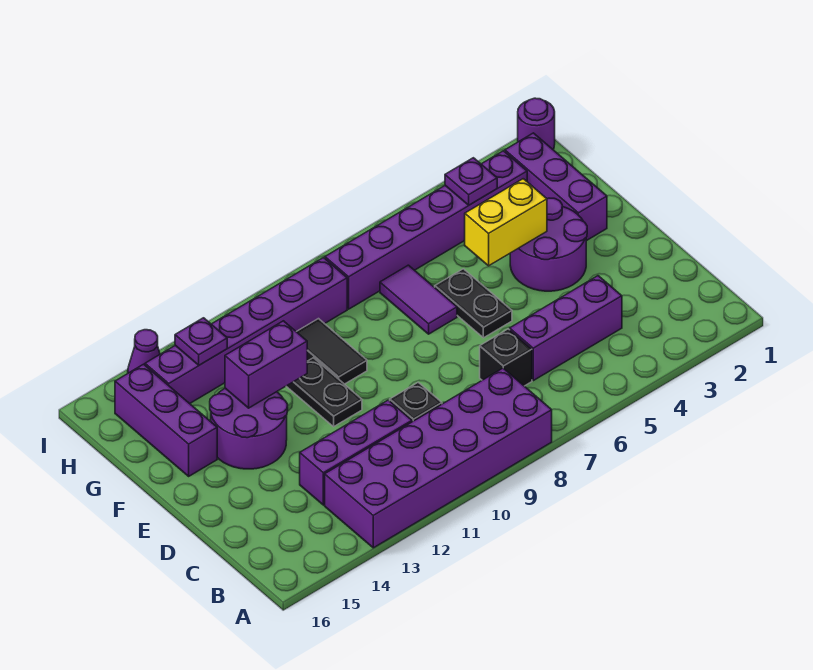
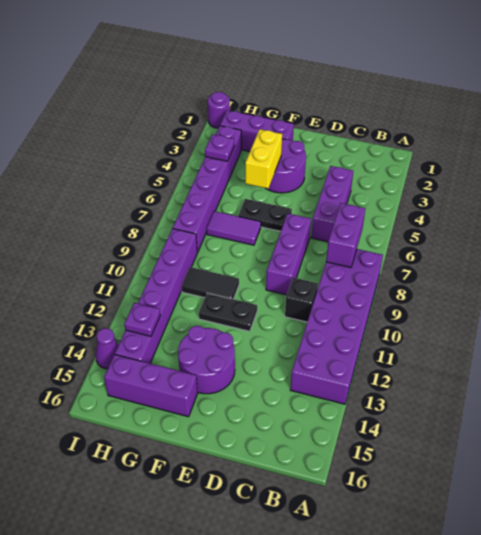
black brick C7 level 1 -> none
purple brick C11:C13 level 1 -> purple brick D7:D9 level 1
purple brick F12:F13 level 2 -> purple brick B7:B8 level 2

